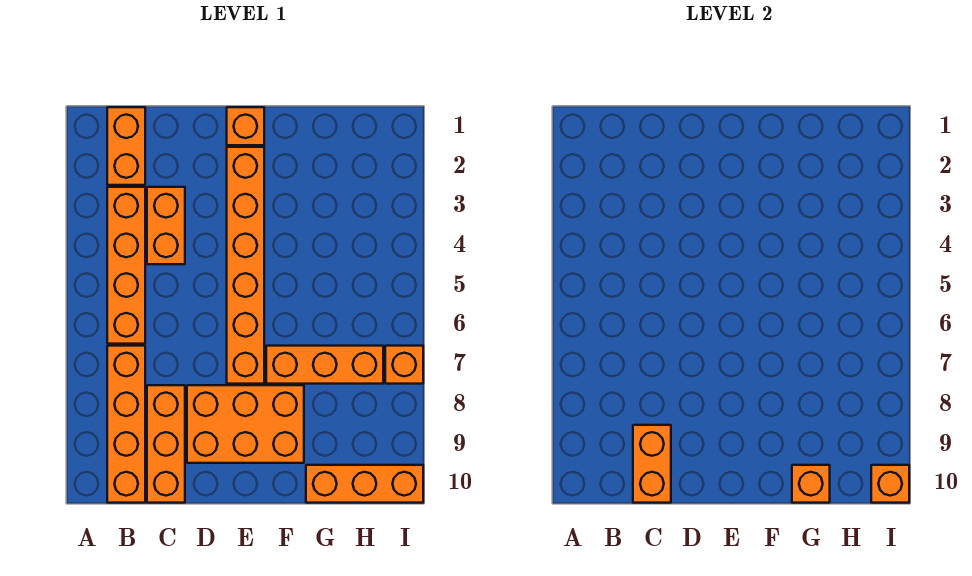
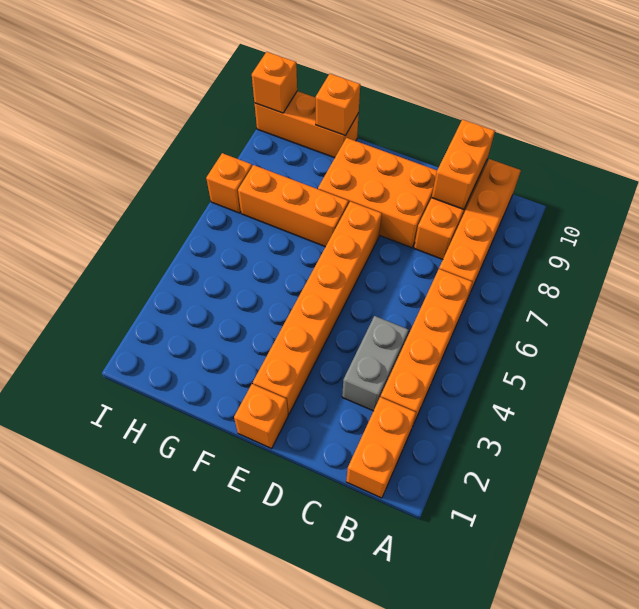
orange brick C3:C4 level 1 -> grey brick C3:C4 level 1

